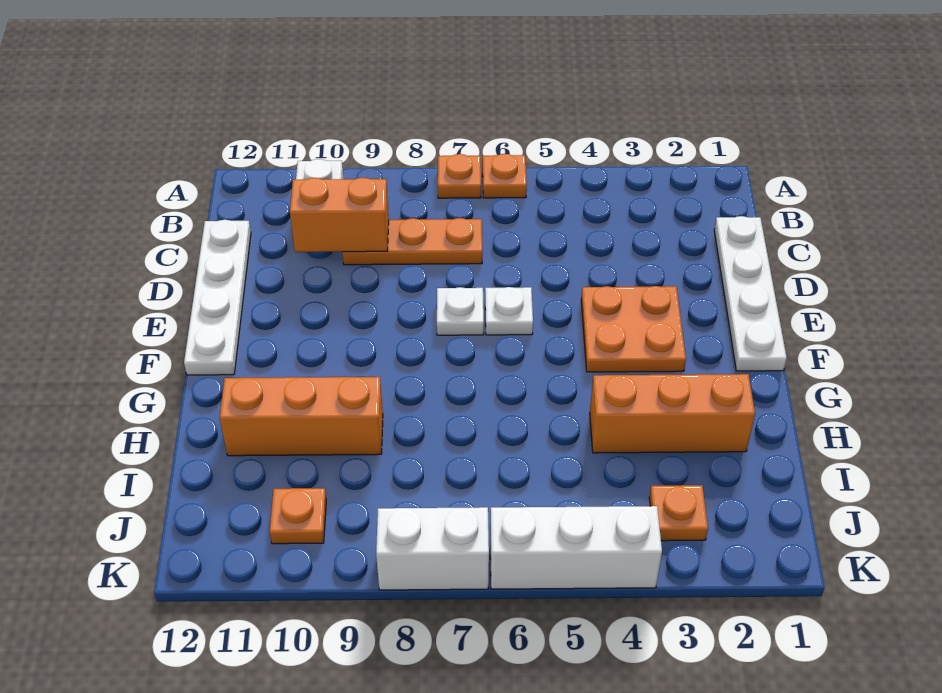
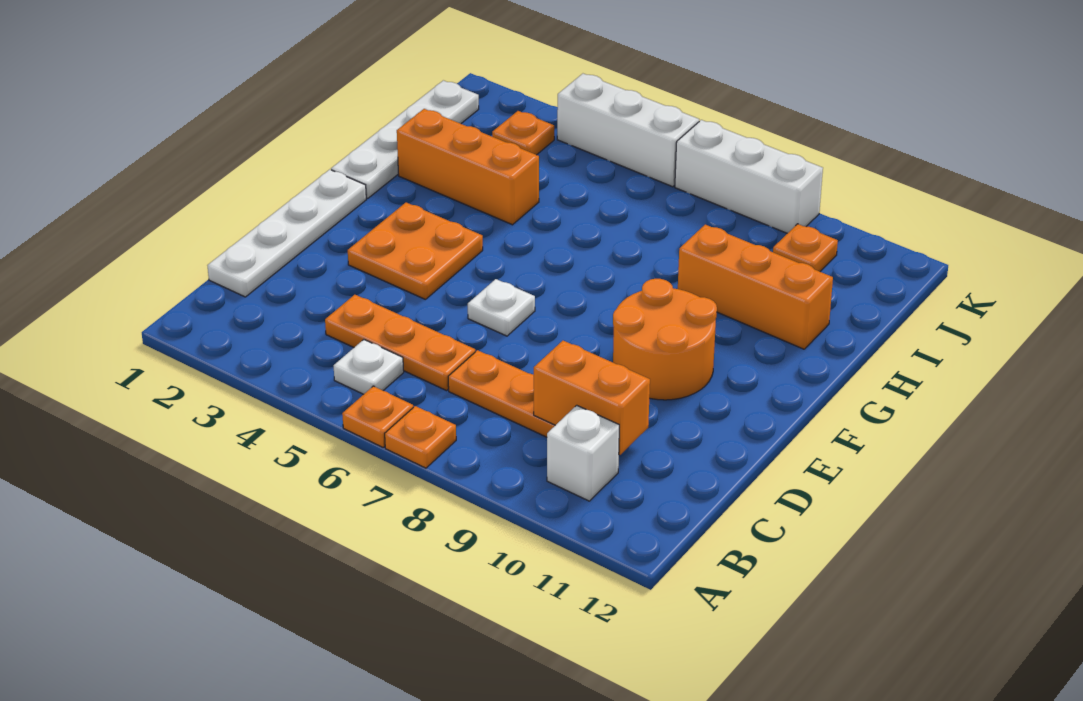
none -> orange plate C4:C6 level 1
white plate C12:F12 level 1 -> white plate G1:J1 level 1
white plate E7 level 1 -> white plate B5 level 1
none -> orange round brick E9:F10 level 1
white brick K7:K8 level 1 -> white brick K7:K9 level 1

